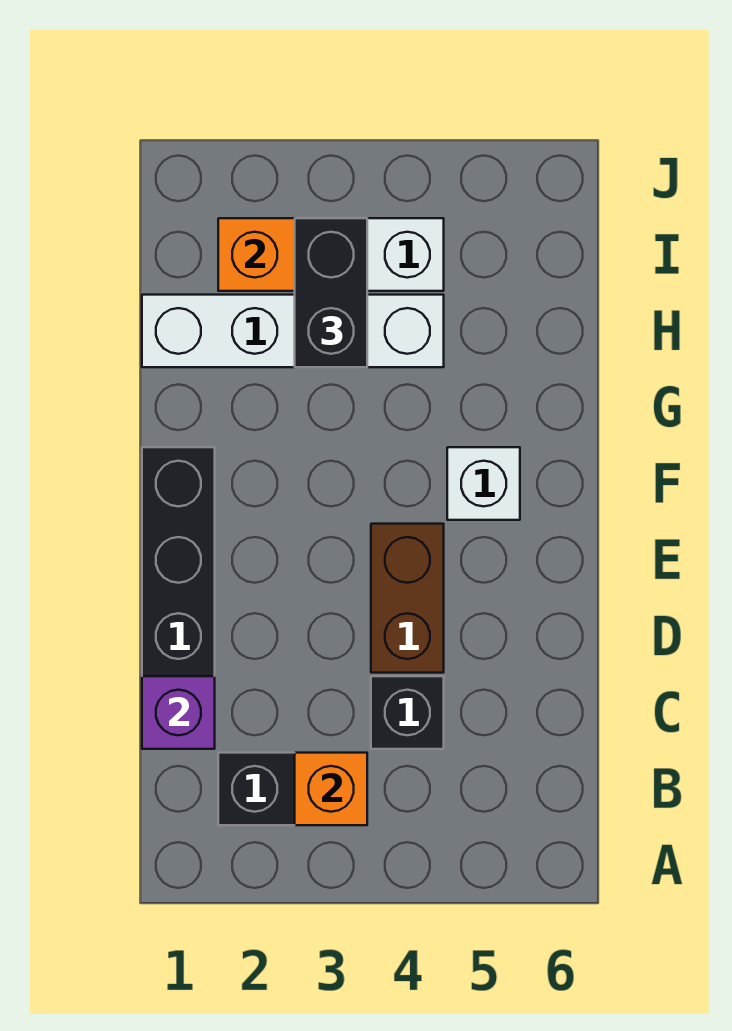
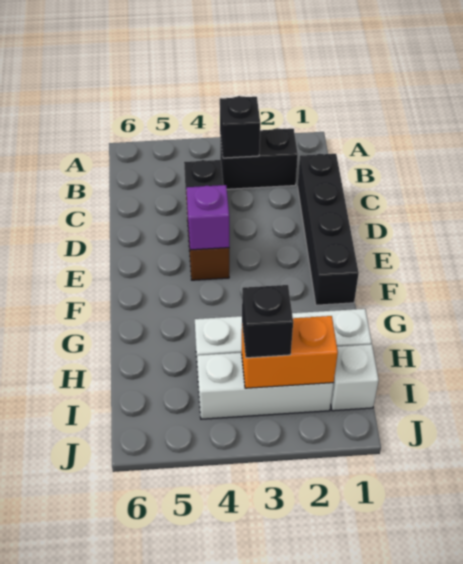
orange brick B3 level 2 -> black brick B3 level 2
purple brick C1 level 2 -> purple brick E4 level 2
white brick F5 level 1 -> white brick I1 level 1
black brick H3:I3 level 3 -> black brick I3 level 3

